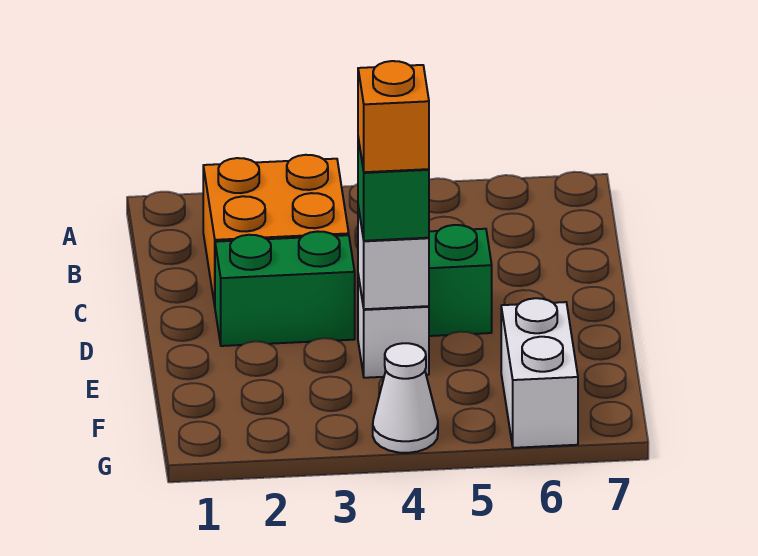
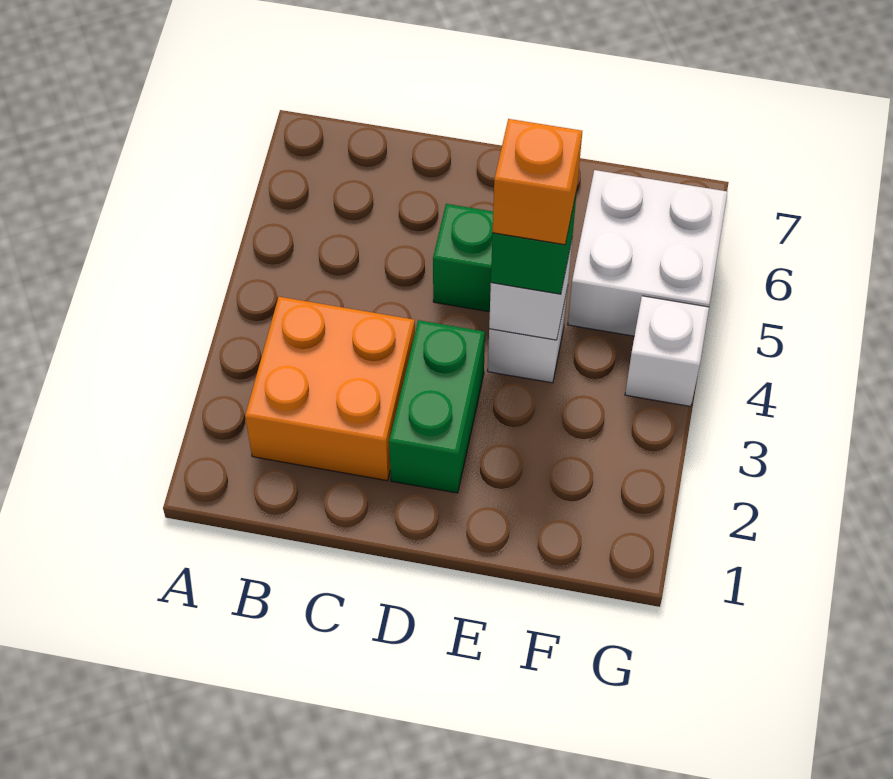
white brick F6:G6 level 1 -> white brick F5:G6 level 1
white cone G4 level 1 -> white brick G4 level 1

